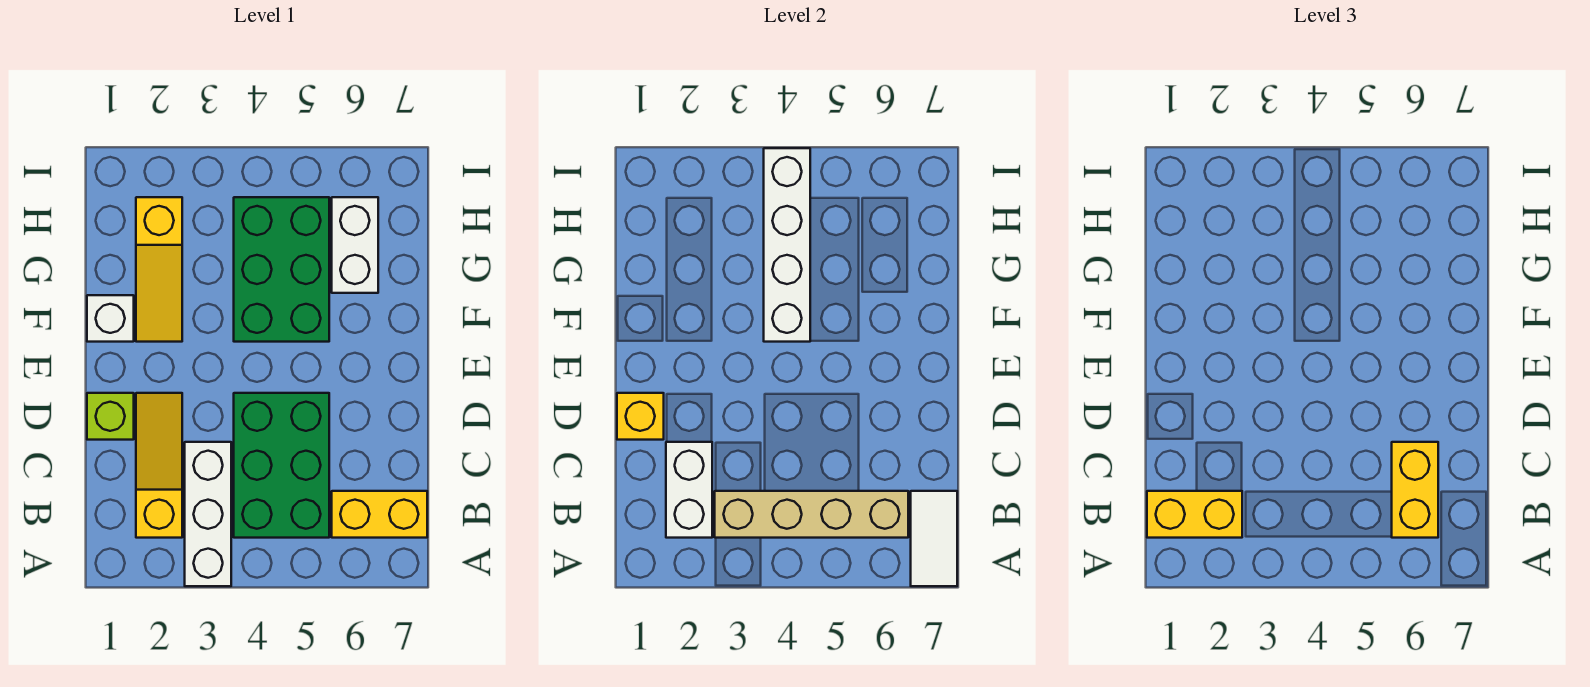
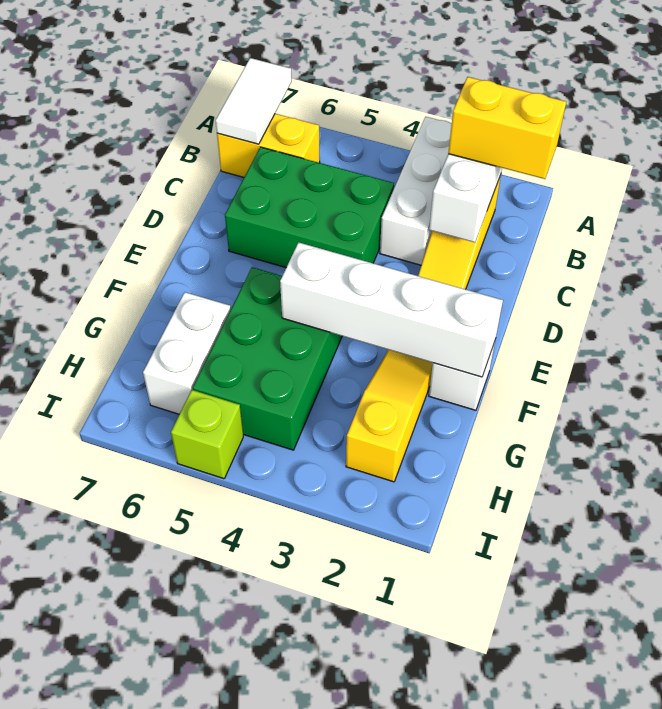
tan brick B3:B6 level 2 -> none
green brick B4:D5 level 1 -> green brick C4:D6 level 1
yellow brick B6:C6 level 3 -> none
lime brick D1 level 1 -> lime brick I5 level 1
yellow brick D1 level 2 -> none
white brick F4:I4 level 2 -> white brick F1:F4 level 2

